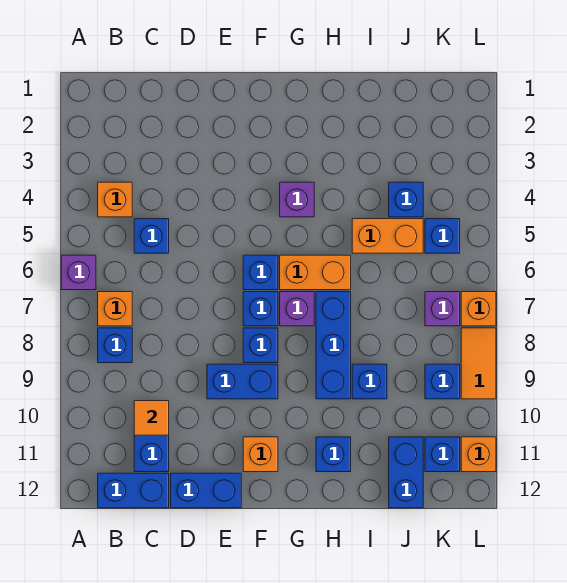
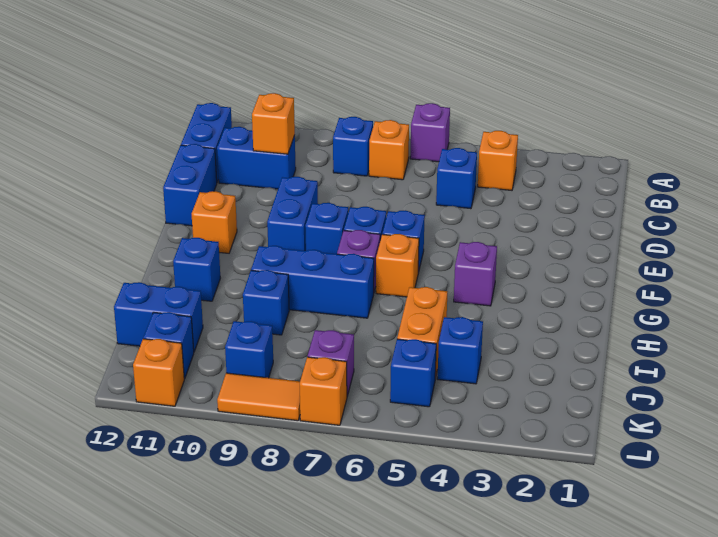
orange tile C10 level 2 -> orange brick C10 level 2
orange brick G6:H6 level 1 -> orange brick G6 level 1

